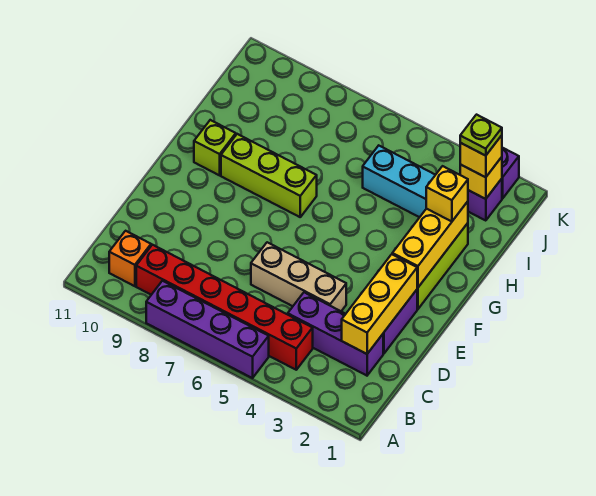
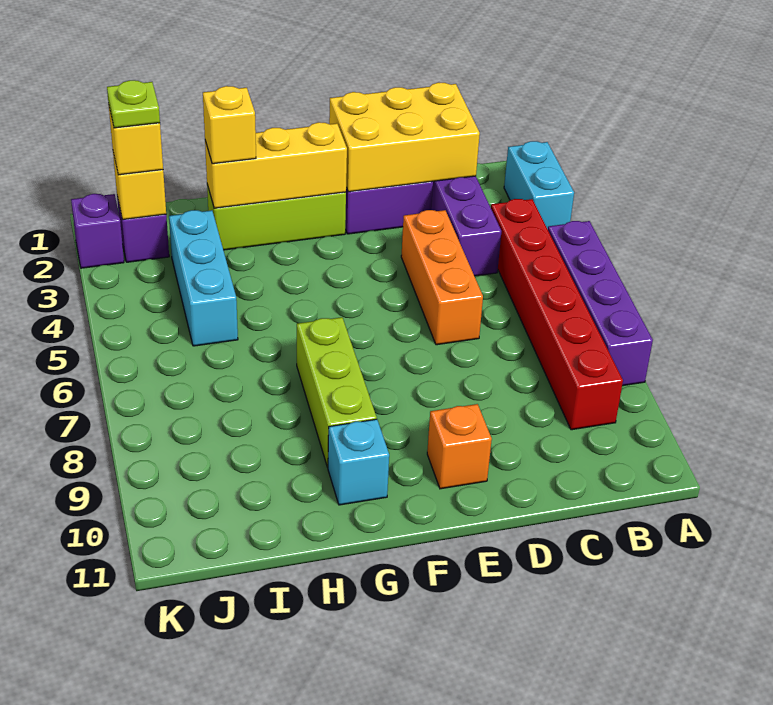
none -> cyan brick A2:A3 level 1
orange brick B10 level 1 -> orange brick E10 level 1
yellow brick C2:E2 level 2 -> yellow brick C1:E2 level 2
tan brick D4:D6 level 1 -> orange brick D4:D6 level 1
lime brick G10 level 1 -> cyan brick G10 level 1

